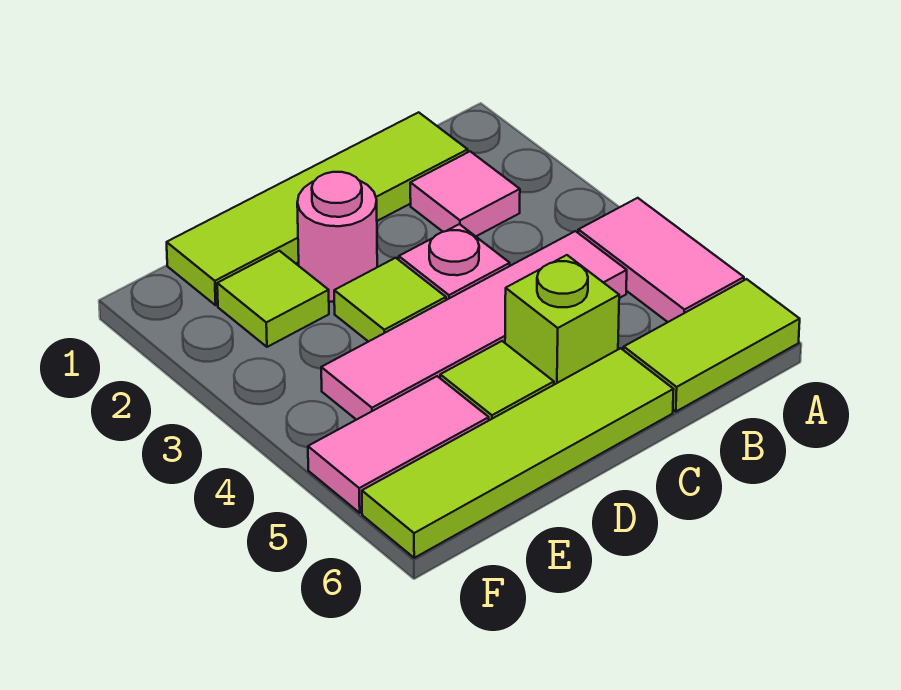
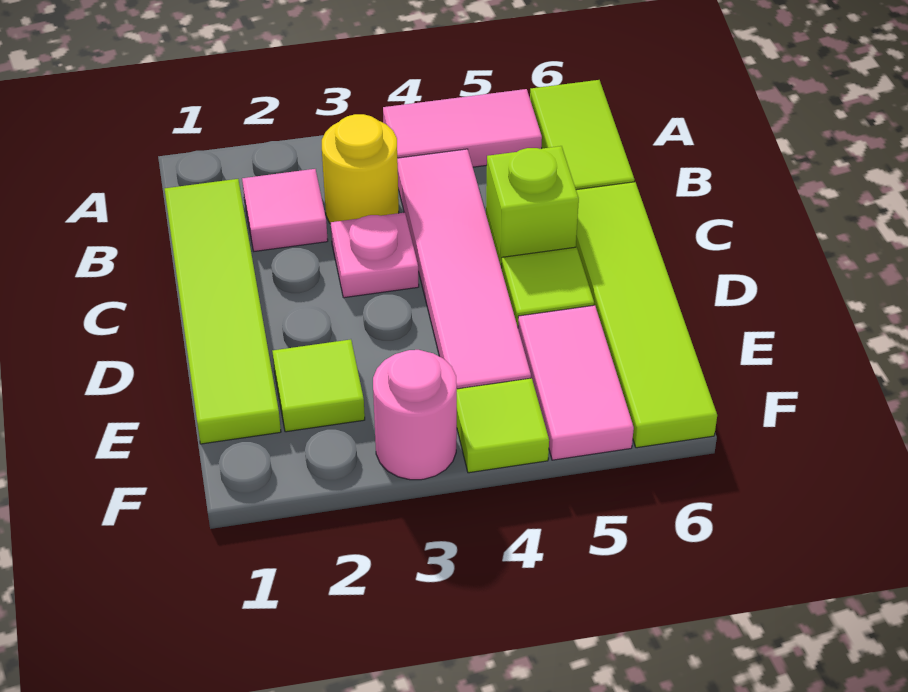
none -> yellow round brick B3 level 1
pink round brick D2 level 1 -> pink round brick F3 level 1
lime tile D3 level 1 -> lime tile F4 level 1

